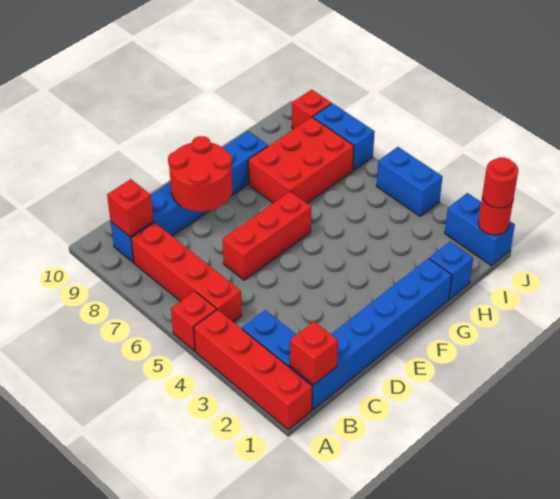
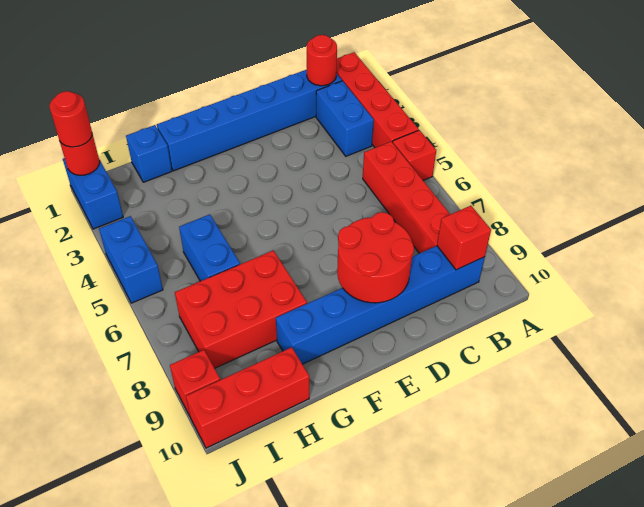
red brick B1 level 2 -> red round brick B1 level 2
red brick D6:F6 level 1 -> red brick H10:J10 level 1
blue brick J7:J8 level 1 -> blue brick H5:H6 level 1

